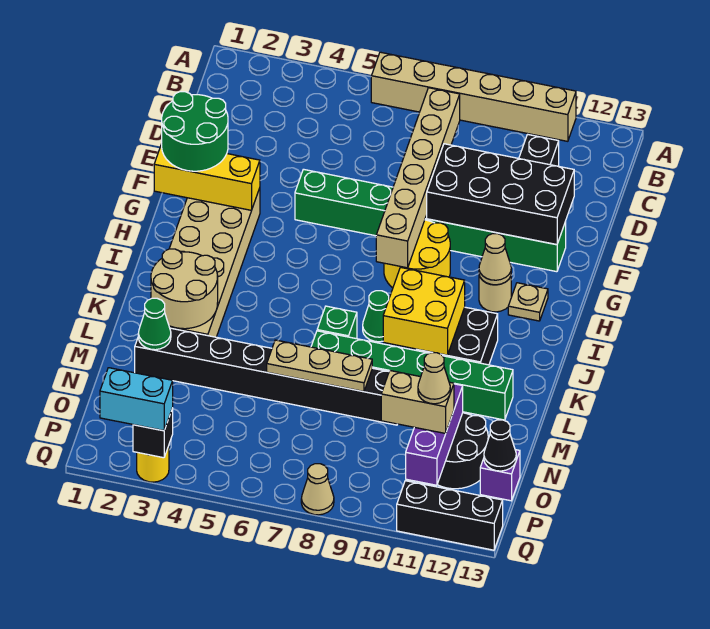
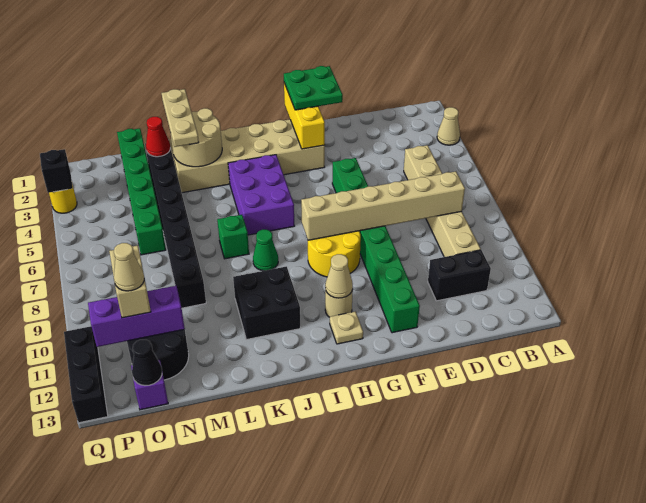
tan brick A6:A11 level 1 -> tan brick C5:C10 level 1
black brick E9:F12 level 2 -> none
green round brick F1:G2 level 3 -> green plate F1:G2 level 3
none -> purple brick I4:J6 level 1
yellow brick J9:K10 level 2 -> none
green brick L7:L12 level 1 -> green brick N1:N6 level 1
green cone M2 level 2 -> red cone M2 level 2
tan plate M6:M8 level 2 -> tan plate L1:L3 level 3
cyan brick Q2:Q3 level 3 -> none
tan cone Q8 level 1 -> tan cone A3 level 1

